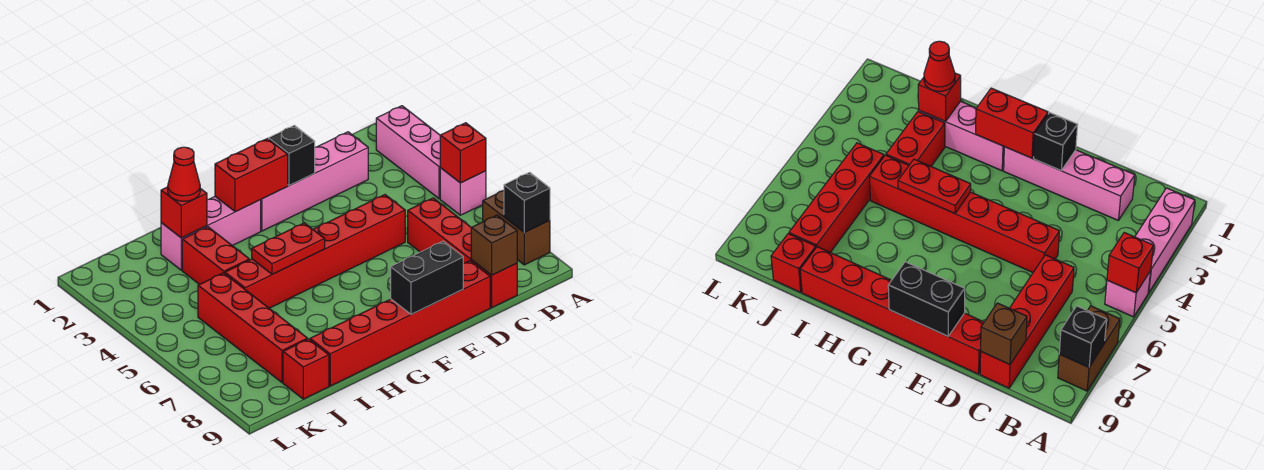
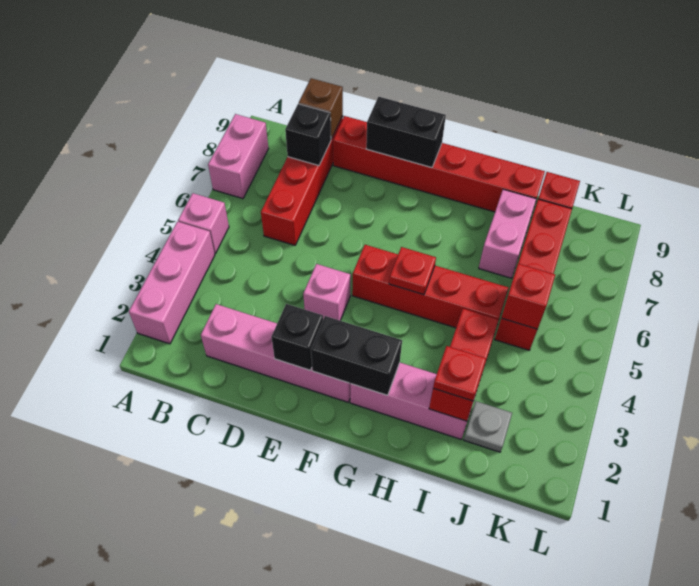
red brick A5 level 2 -> red brick J5 level 2
brown brick A7:A8 level 1 -> pink brick A7:A8 level 1
black brick A8 level 2 -> black brick C8 level 2
red brick D5:I5 level 1 -> red brick F5:I5 level 1
none -> pink brick E4 level 1
red brick F2:G2 level 2 -> black brick F2:G2 level 2
red plate G5:H5 level 2 -> red plate G5 level 2
red cone I2 level 3 -> red plate I2 level 3
none -> pink brick I7:I8 level 1
none -> grey plate J2 level 1

